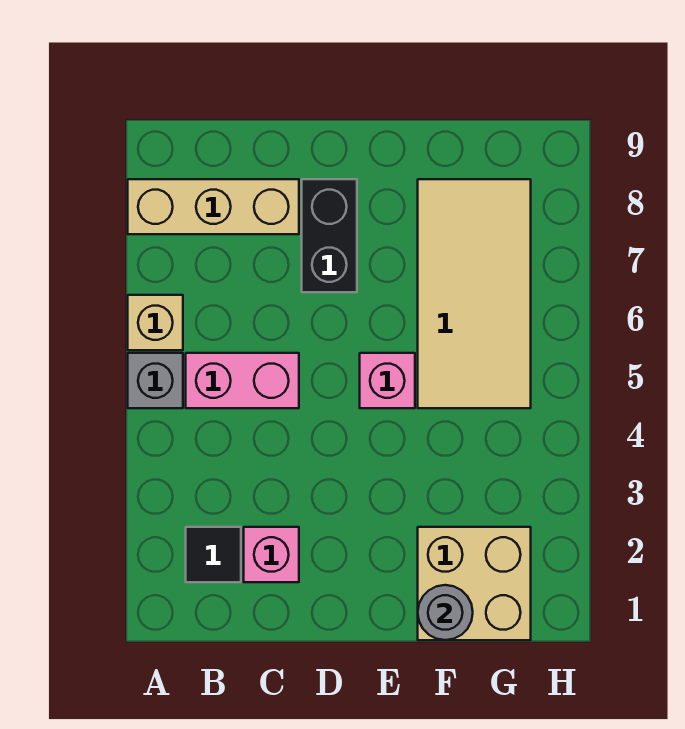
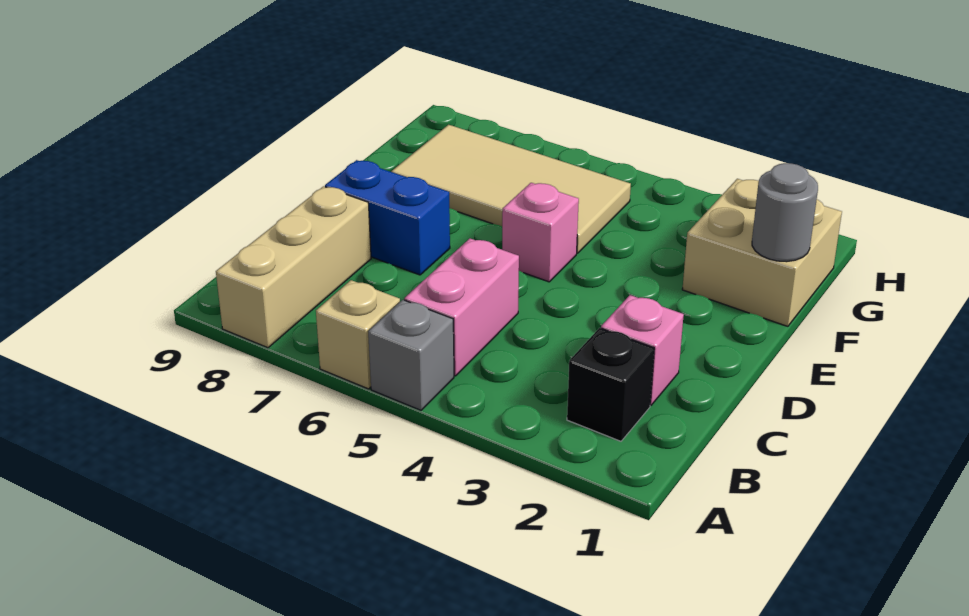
black tile B2 level 1 -> black brick B2 level 1
black brick D7:D8 level 1 -> blue brick D7:D8 level 1

